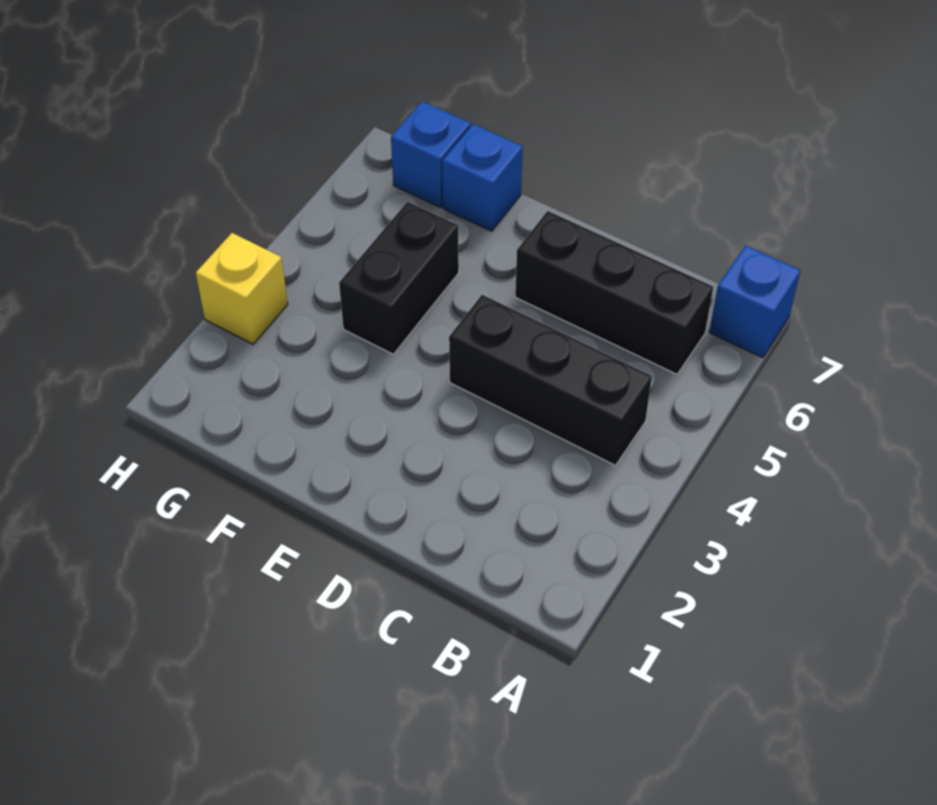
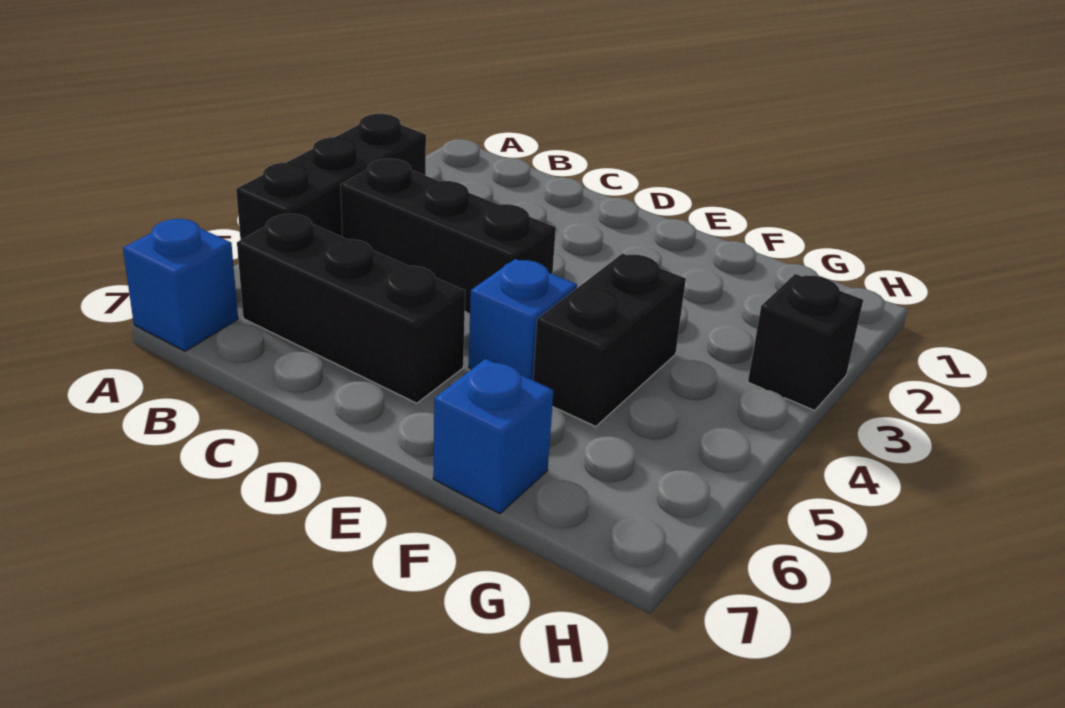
none -> black brick A3:A5 level 1
blue brick G7 level 1 -> blue brick E5 level 1
yellow brick H3 level 1 -> black brick H3 level 1

